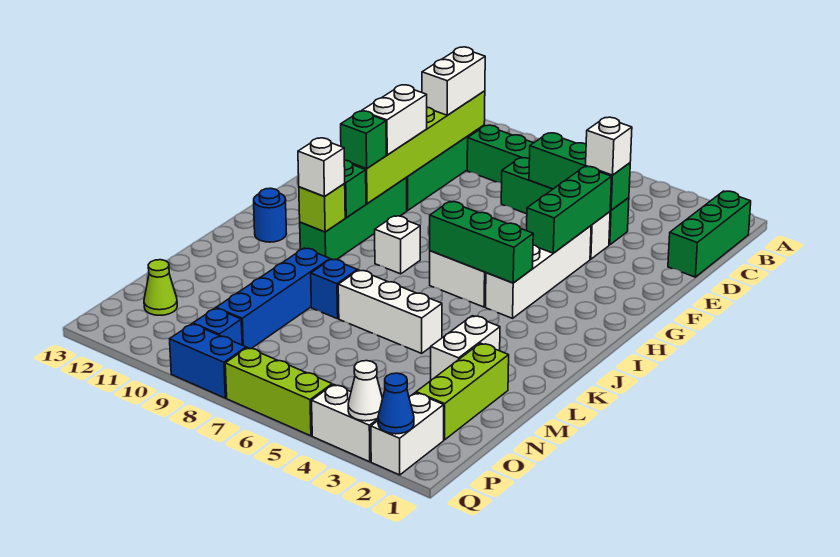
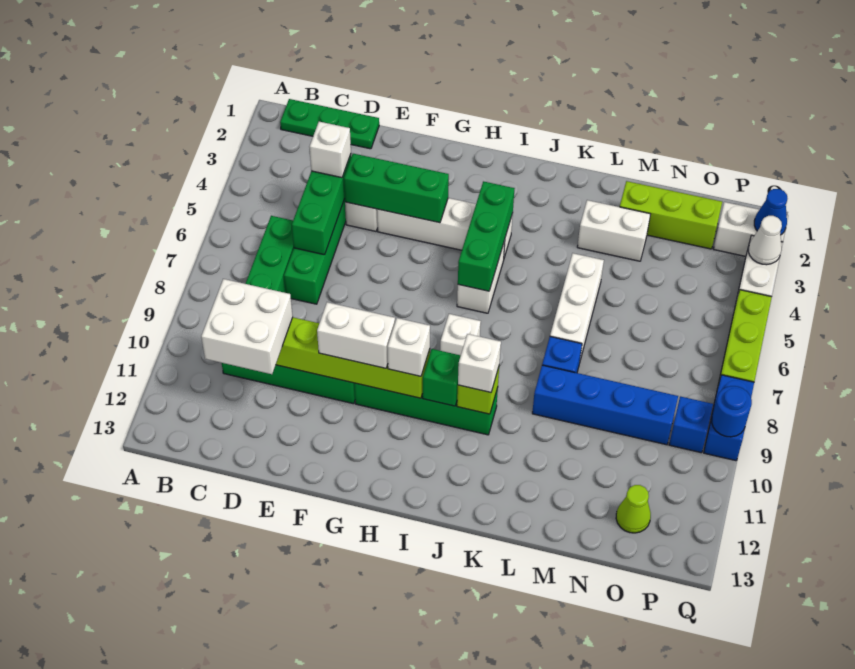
green brick B1:D1 level 1 -> green plate B1:D1 level 1
white brick C10:D10 level 3 -> white brick C10:D11 level 3
green brick H10 level 3 -> white brick H10 level 3
blue round brick J12 level 1 -> blue round brick Q9 level 2

